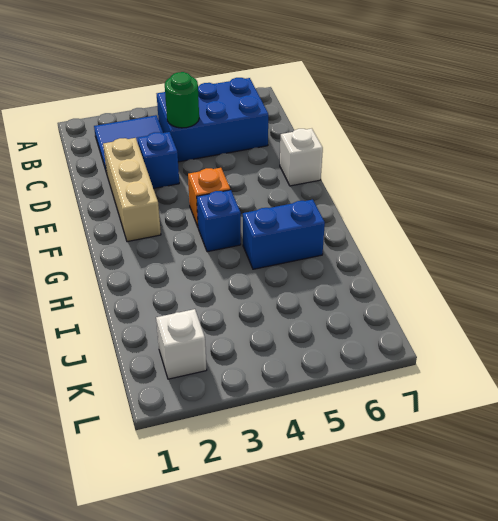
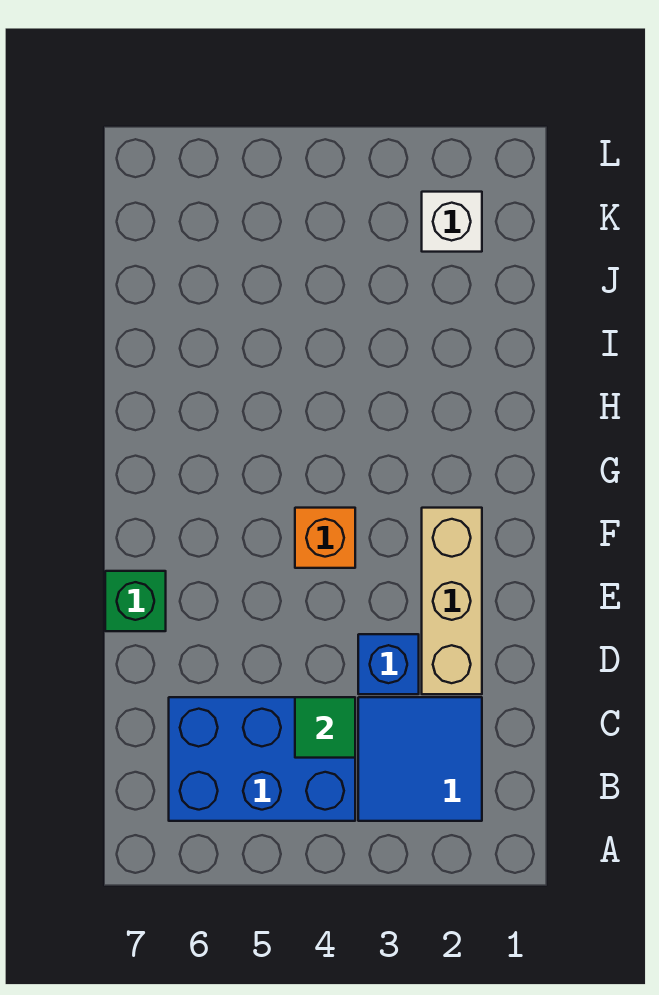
green round brick C4 level 2 -> green tile C4 level 2
white brick E7 level 1 -> green brick E7 level 1
blue brick G4 level 1 -> none
blue brick H5:H6 level 1 -> none

